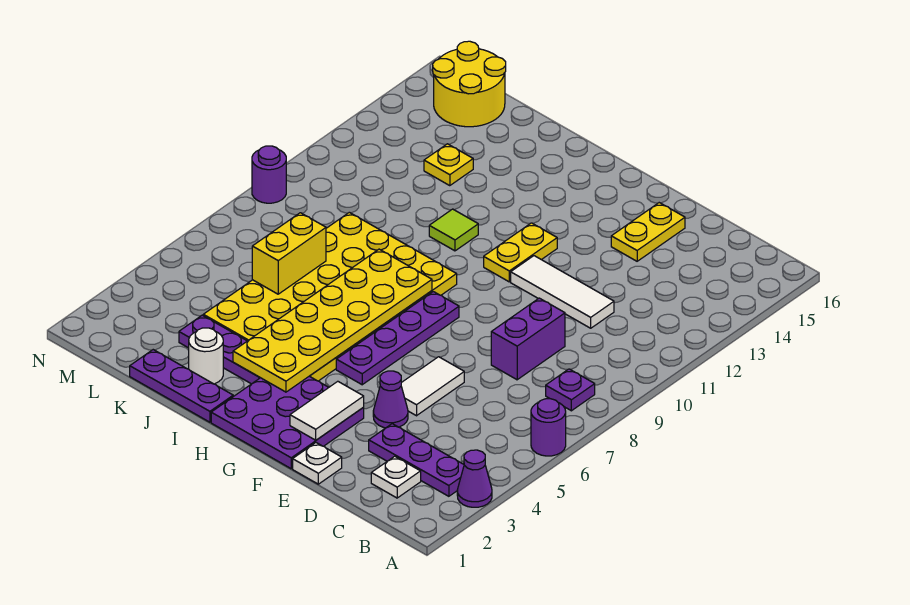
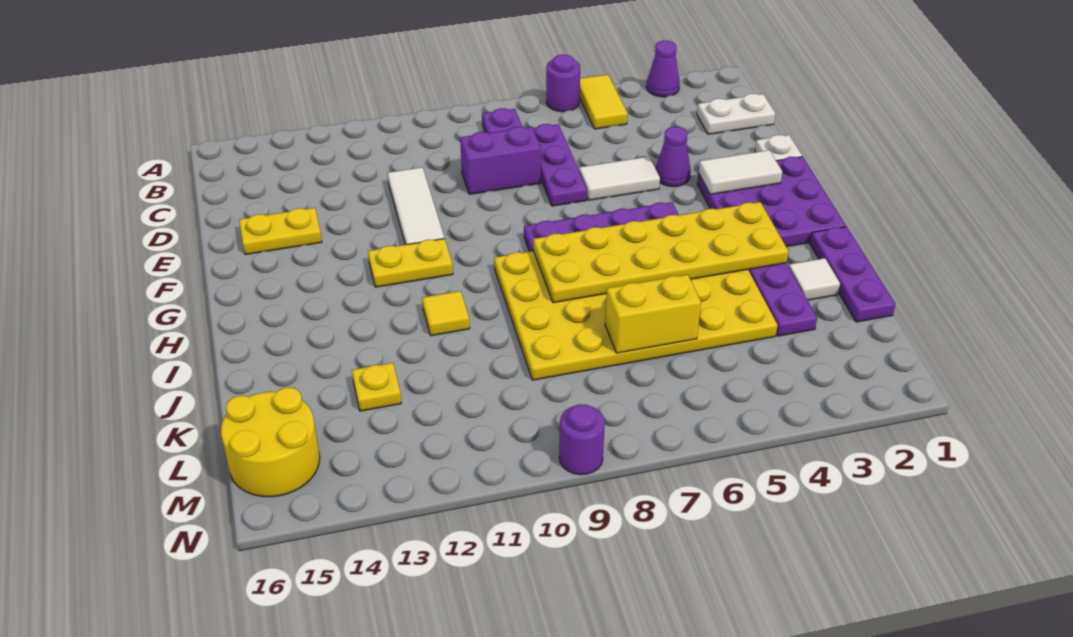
none -> yellow tile A5:B5 level 1
purple plate B3:D3 level 1 -> purple plate C7:E7 level 1
white plate C2 level 1 -> white plate C1:C2 level 1
lime tile I11 level 1 -> yellow tile I11 level 1
white round brick J2 level 1 -> white tile J2 level 1

